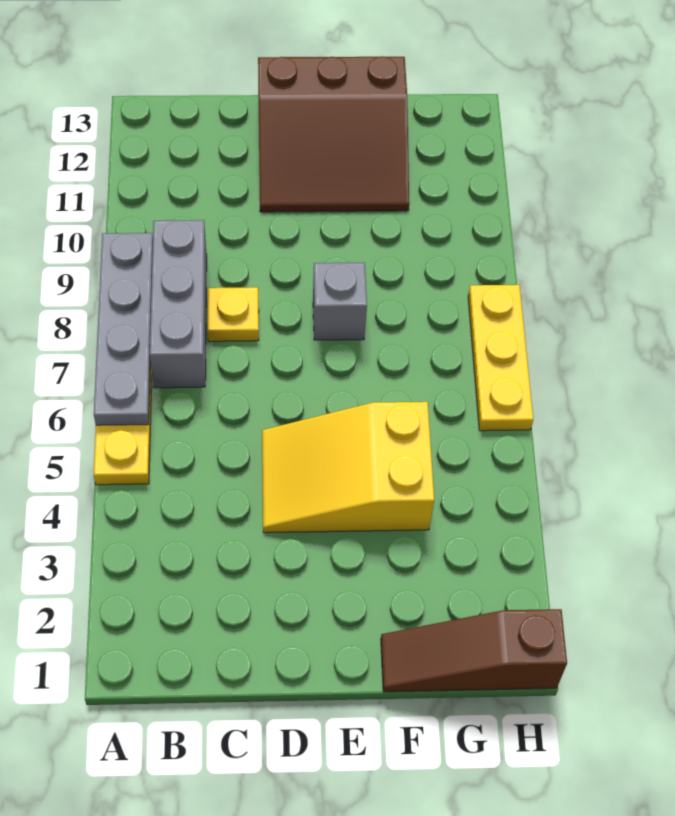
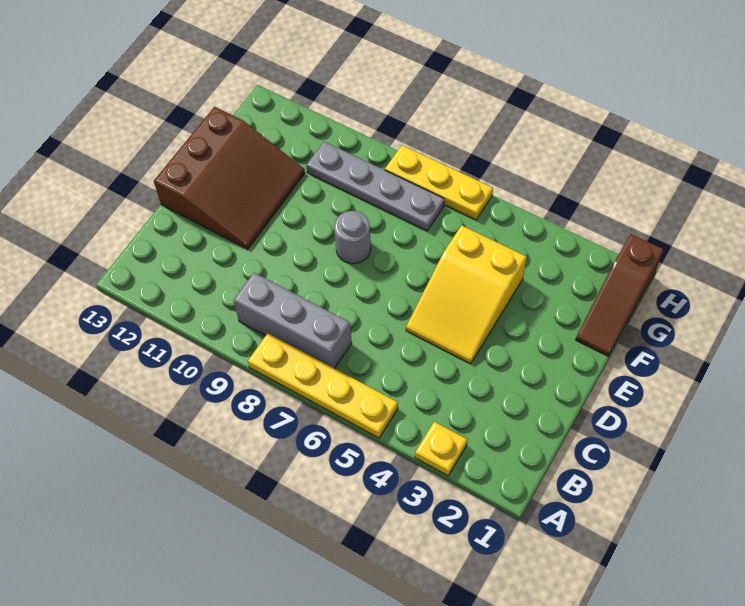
grey plate A6:A9 level 2 -> grey plate G7:G10 level 1
yellow plate C8 level 1 -> yellow plate A3 level 1
grey brick E8 level 1 -> grey round brick E8 level 1

